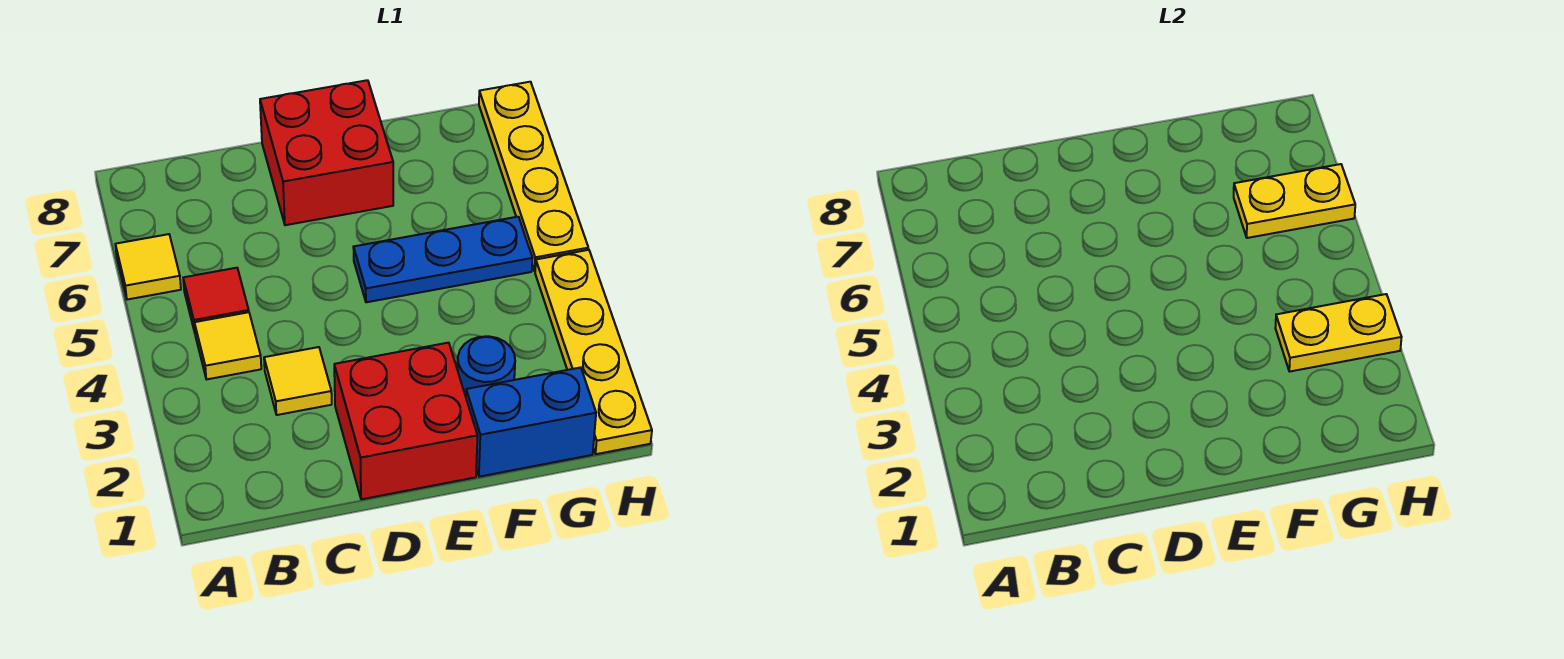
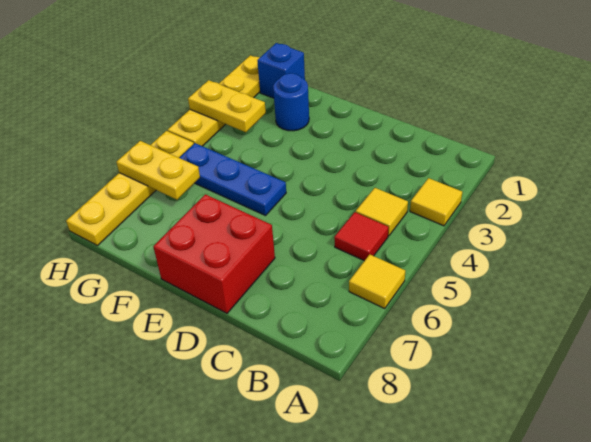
yellow tile C3 level 1 -> yellow tile A3 level 1
red brick D1:E2 level 1 -> none
blue brick F1:G1 level 1 -> blue brick G1 level 1

